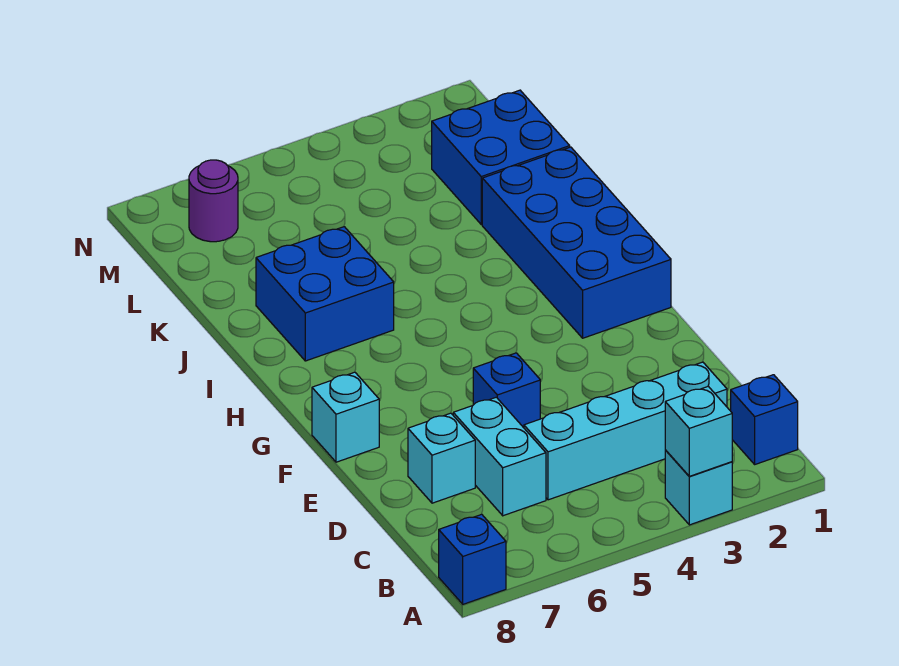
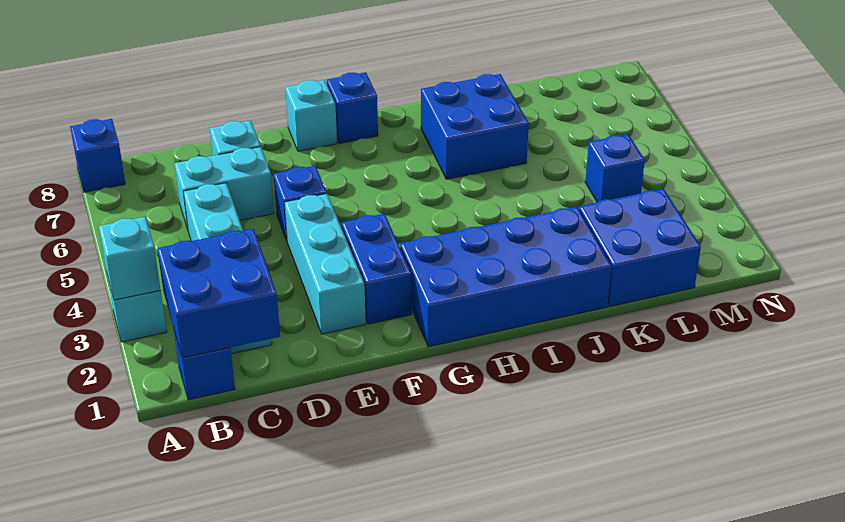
none -> blue brick B1:C2 level 2
none -> cyan brick E2:E4 level 1
none -> blue brick F2:F3 level 1
none -> blue brick G8 level 1
none -> blue brick L4 level 1
purple round brick M7 level 1 -> none

